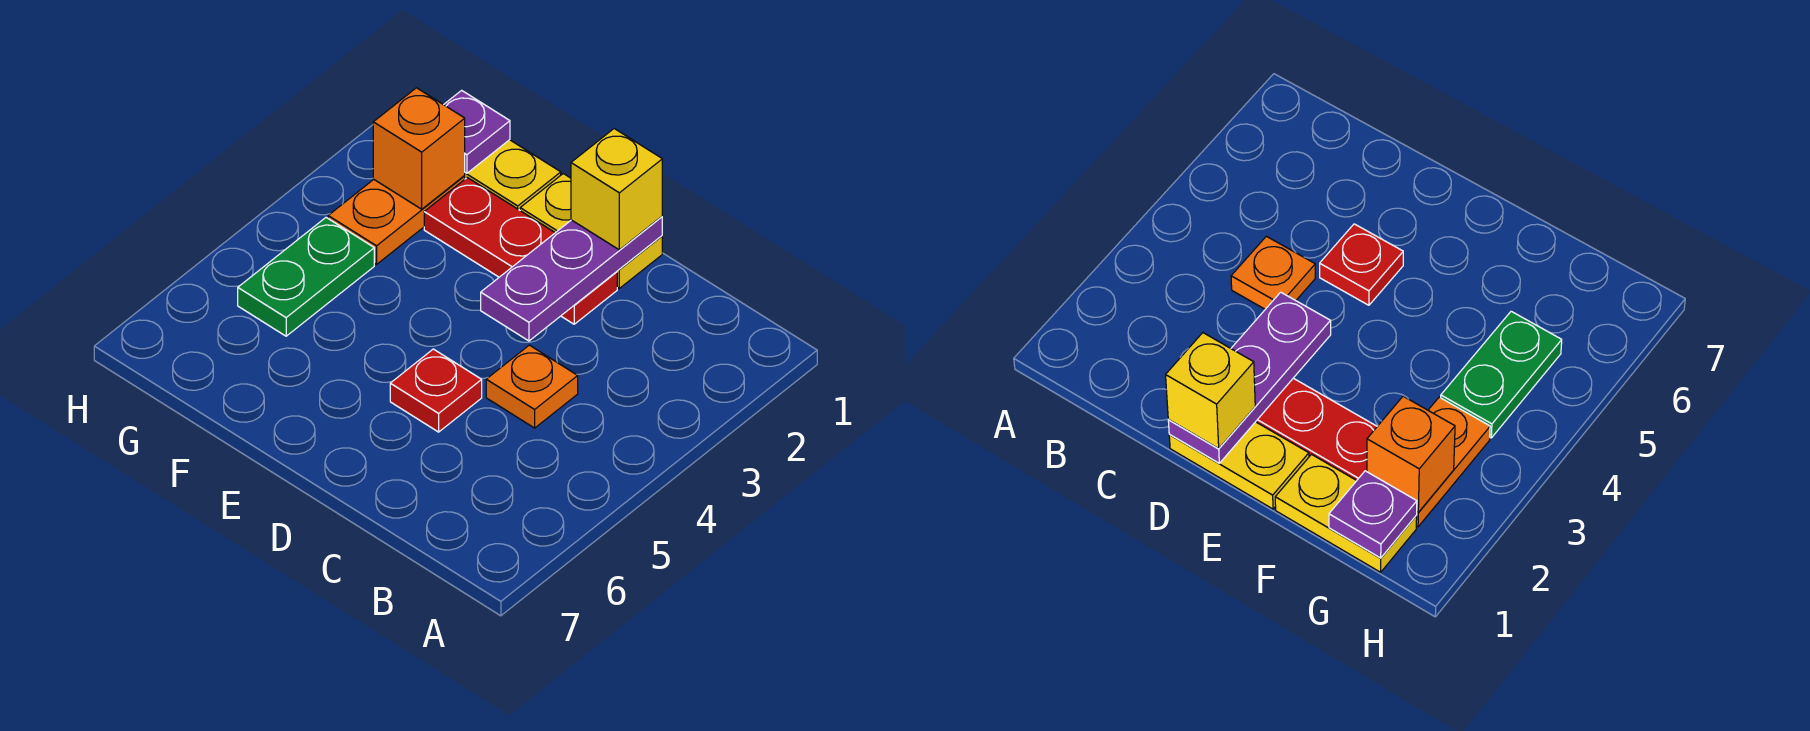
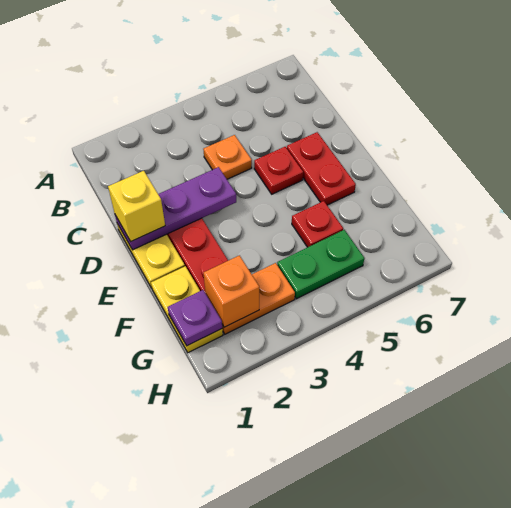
none -> red plate D6:E6 level 1
none -> red plate F5 level 1

